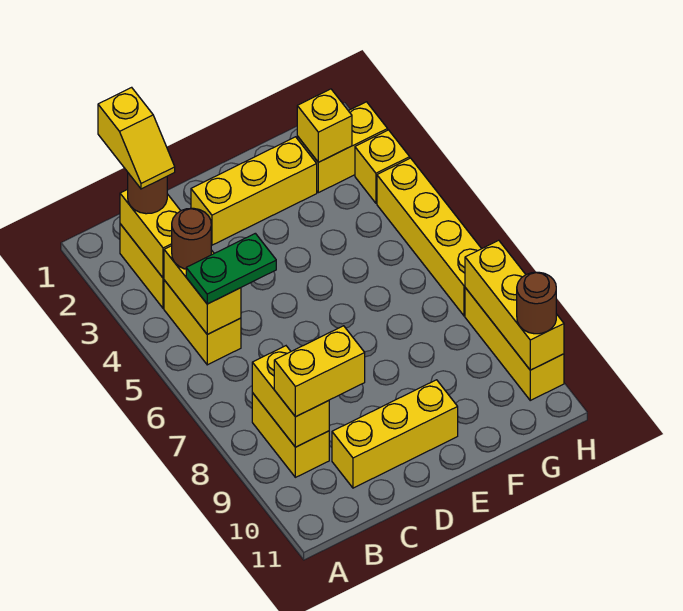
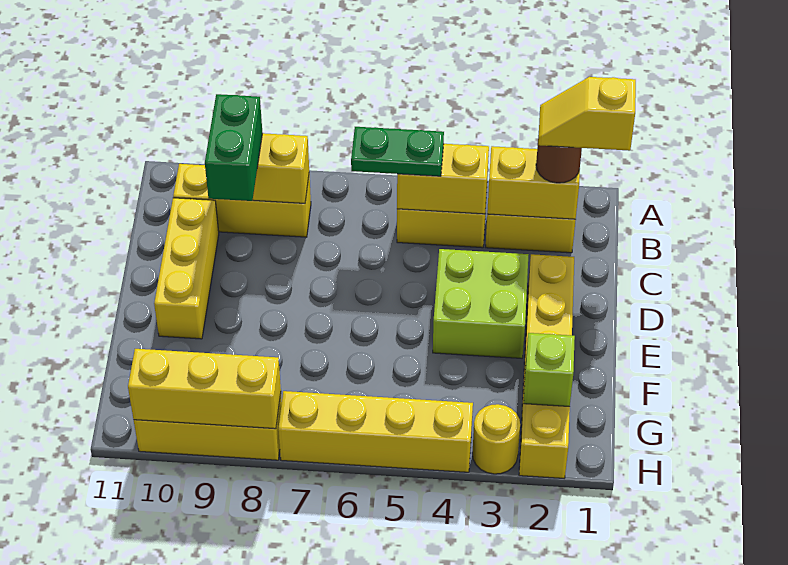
brown round brick B4 level 3 -> none
green plate B5:C5 level 3 -> green plate B5:B6 level 3
yellow brick B8:B9 level 1 -> yellow brick B8:B10 level 1
yellow brick B9:C9 level 3 -> green brick B9:C9 level 3
none -> lime brick D3:E4 level 1
yellow brick G2 level 2 -> lime brick G2 level 2
yellow brick H3 level 1 -> yellow round brick H3 level 1
brown round brick H10 level 3 -> none

